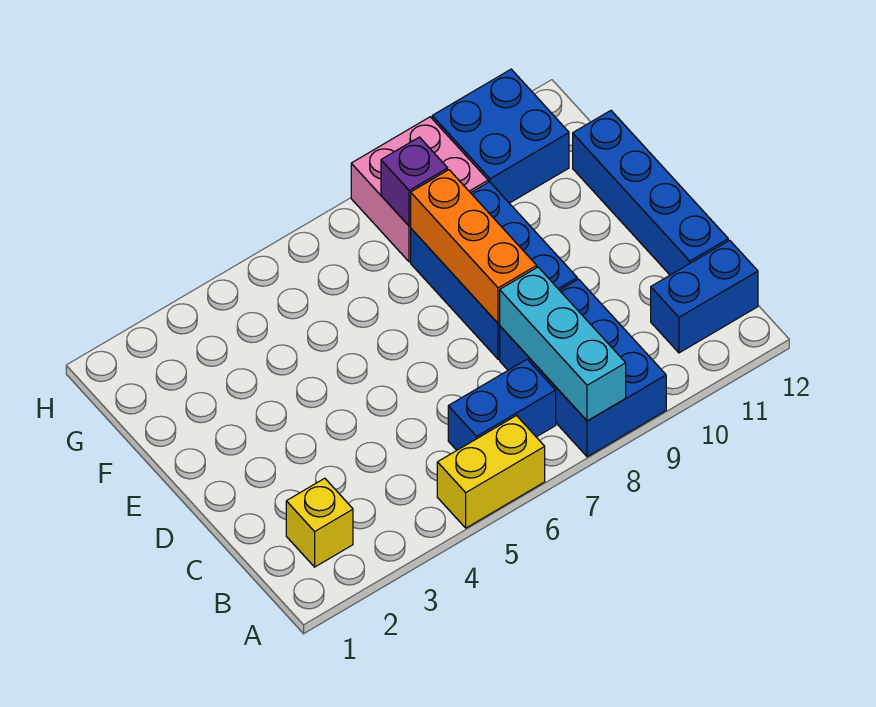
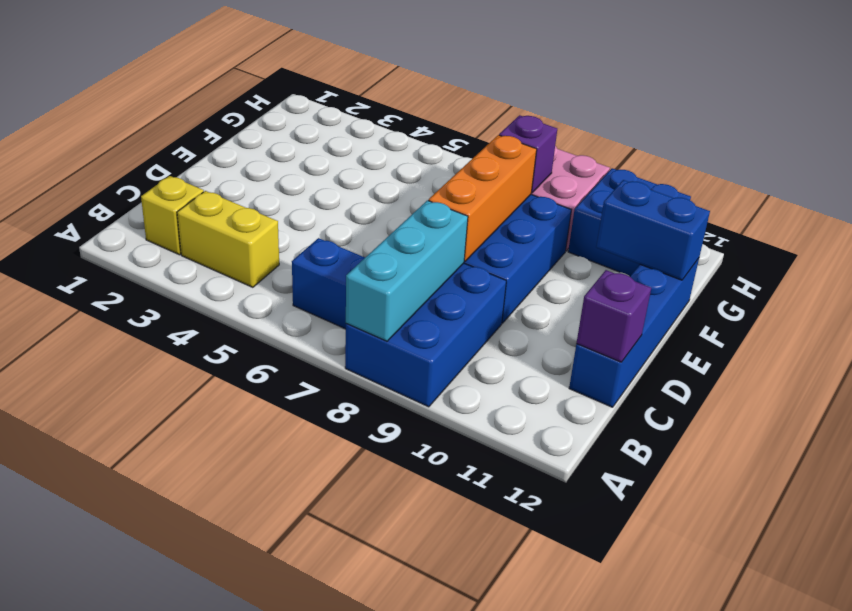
yellow brick A5:A6 level 1 -> yellow brick B3:B4 level 1
blue brick B11:B12 level 1 -> blue brick F11:F12 level 2
none -> purple brick C12 level 2

